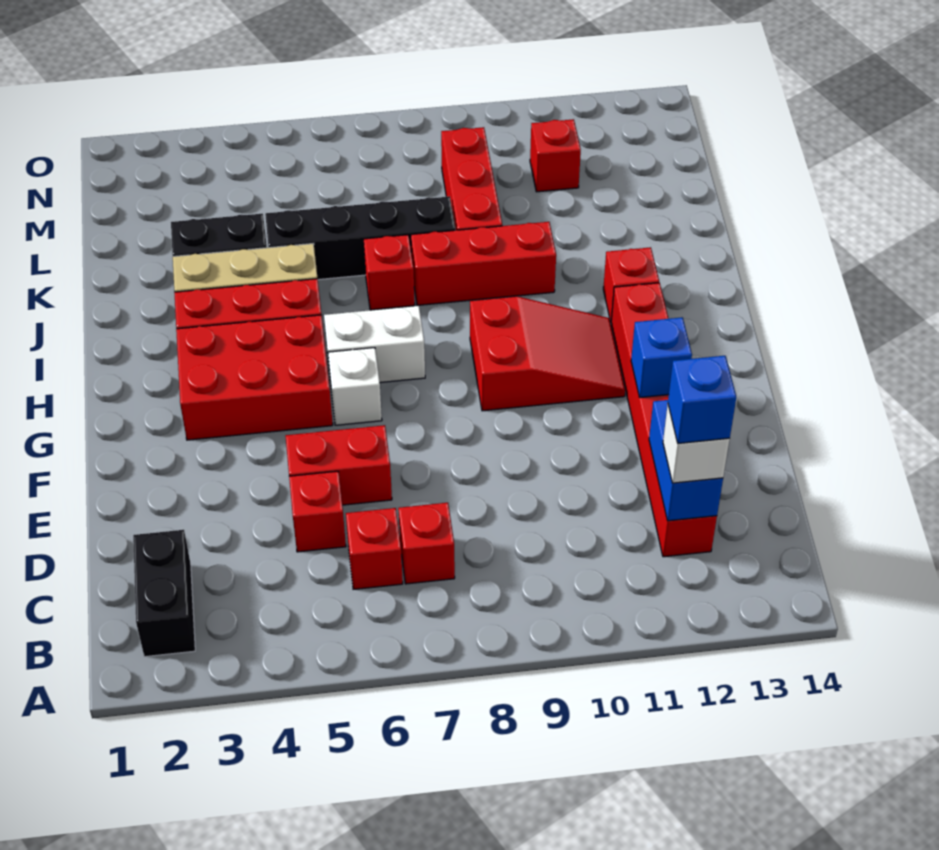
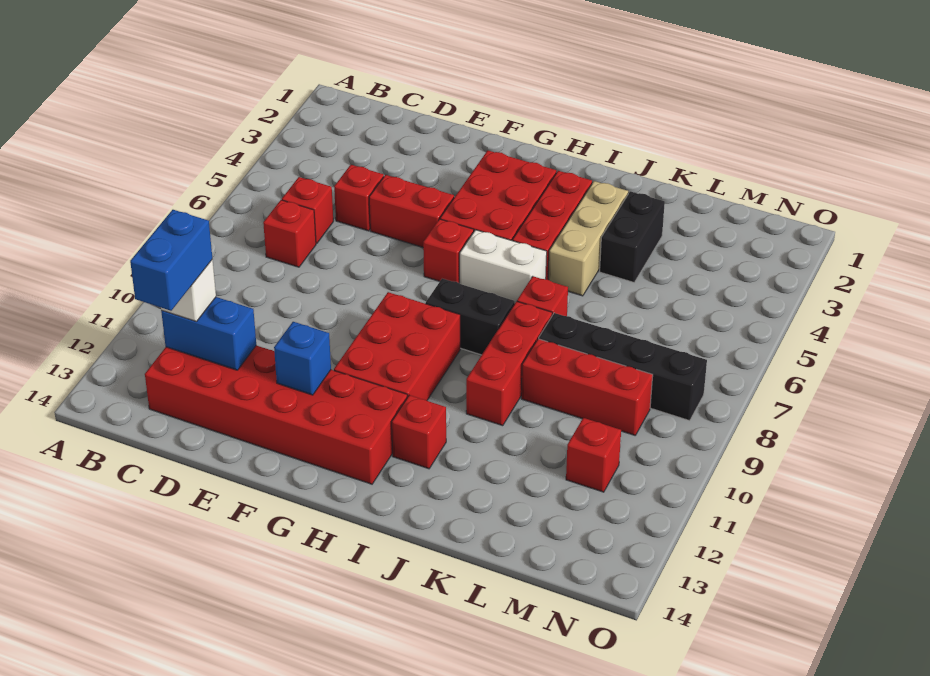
black brick B2:C2 level 1 -> black brick H8:I8 level 1
red brick C12:H12 level 1 -> red brick C12:H13 level 1
blue brick C12 level 4 -> blue brick C12:C13 level 4
red brick E5:E6 level 1 -> red brick E5:F5 level 1
white brick G6 level 1 -> red brick G6 level 1
red slope G9:H11 level 1 top 9 -> red brick G9:H11 level 1
white brick H6:H7 level 1 -> white brick H6:I6 level 1
black brick K5:K8 level 1 -> black brick K8:N8 level 1

